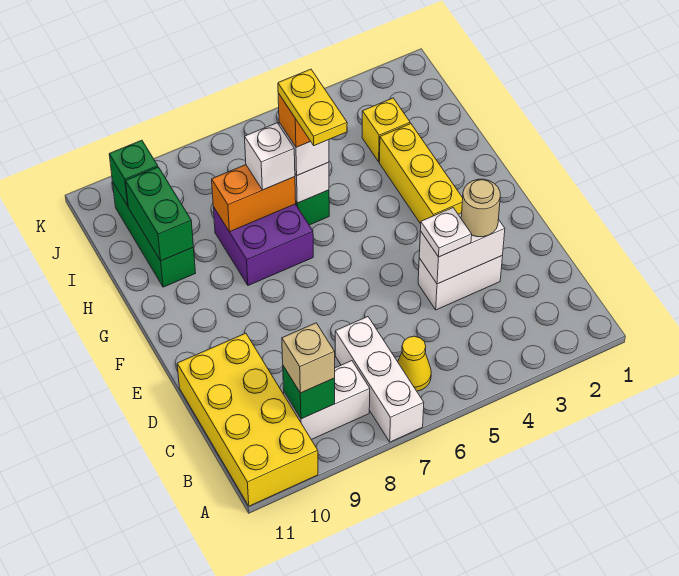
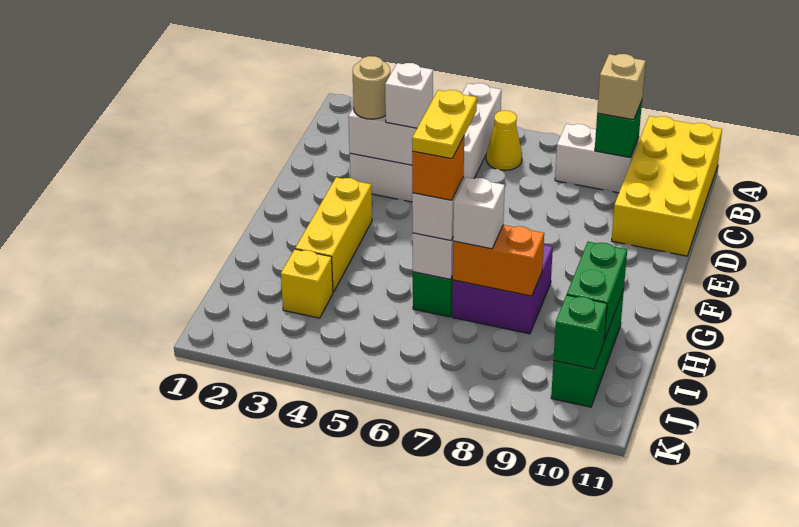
white brick A7:C7 level 1 -> white brick A5:C5 level 1
white plate D4 level 3 -> white brick D4 level 3

